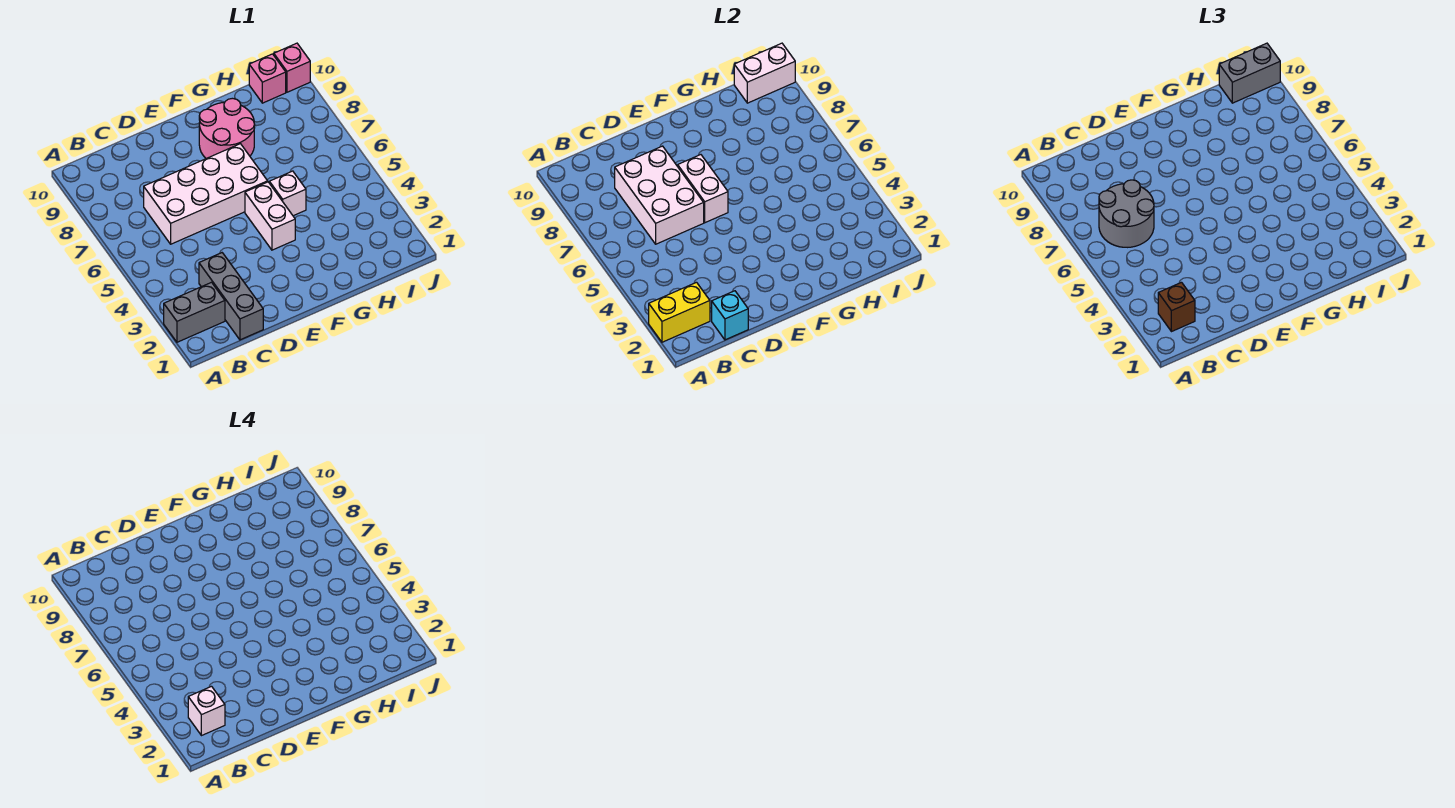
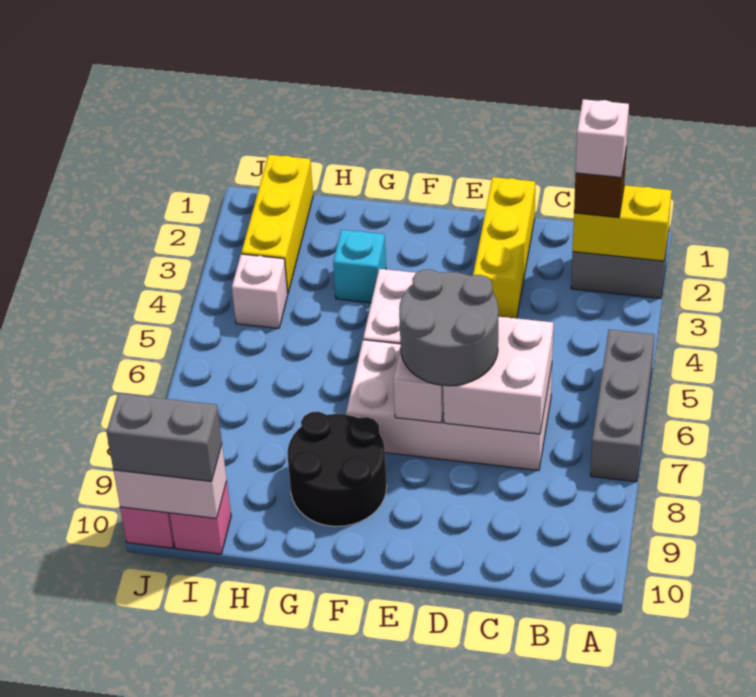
grey round brick B6:C7 level 3 -> grey round brick D6:E7 level 3
grey brick C1:C3 level 1 -> grey brick A5:A7 level 1
cyan brick C1 level 2 -> cyan brick G3 level 1
white brick C6:D8 level 2 -> white brick C6:D7 level 2
none -> yellow brick D1:D3 level 1
pink round brick F8:G9 level 1 -> black round brick F8:G9 level 1
white brick G5 level 1 -> white brick I4 level 1
none -> yellow brick I1:I3 level 1

